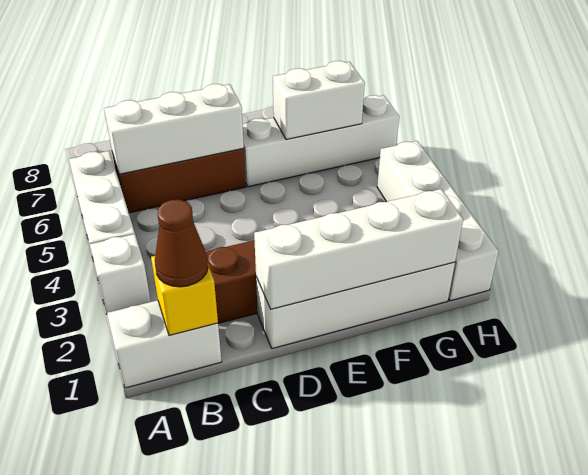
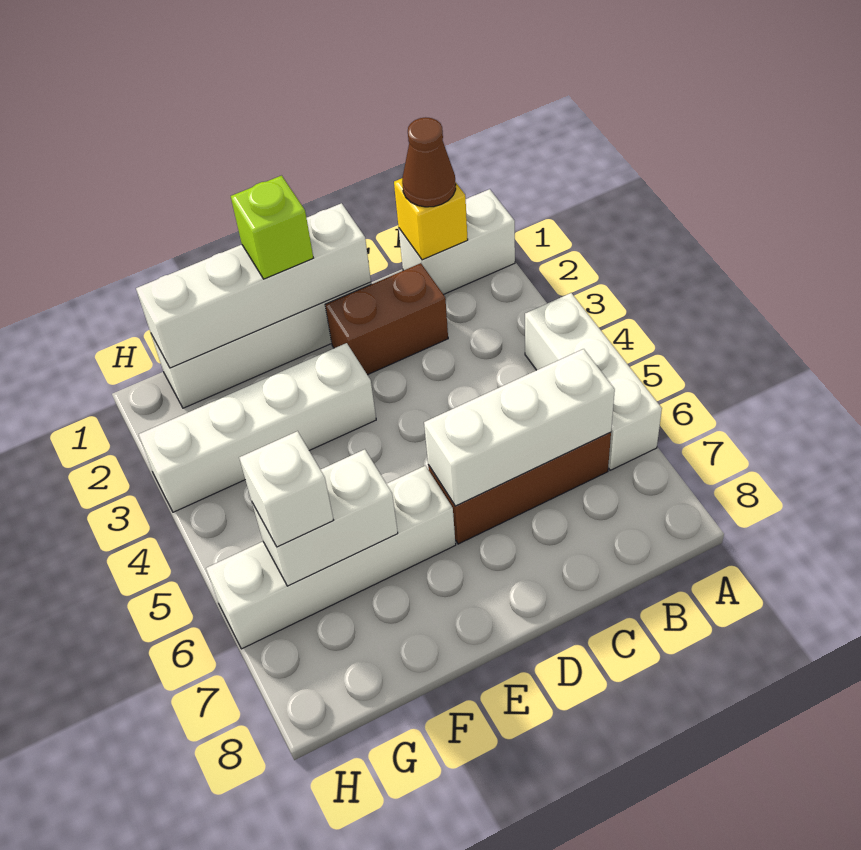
white brick A3 level 1 -> white brick G6 level 3
none -> lime brick E1 level 3
white brick H1:H4 level 1 -> white brick E3:H3 level 1

